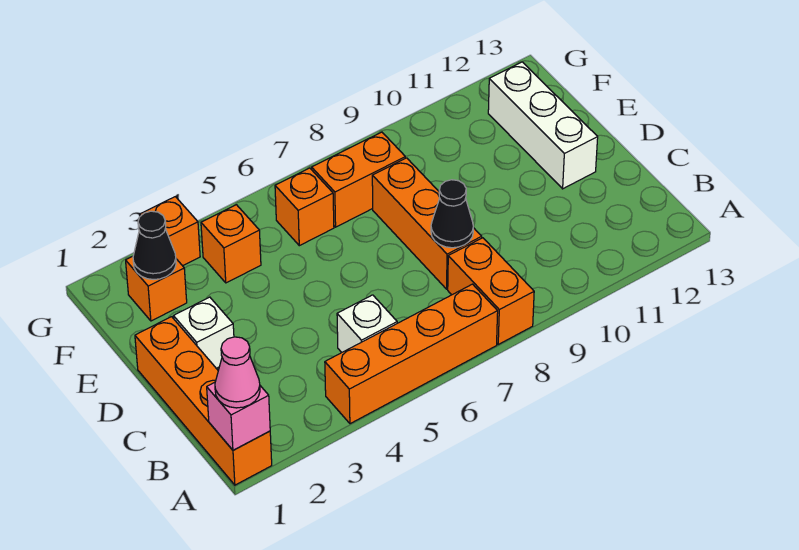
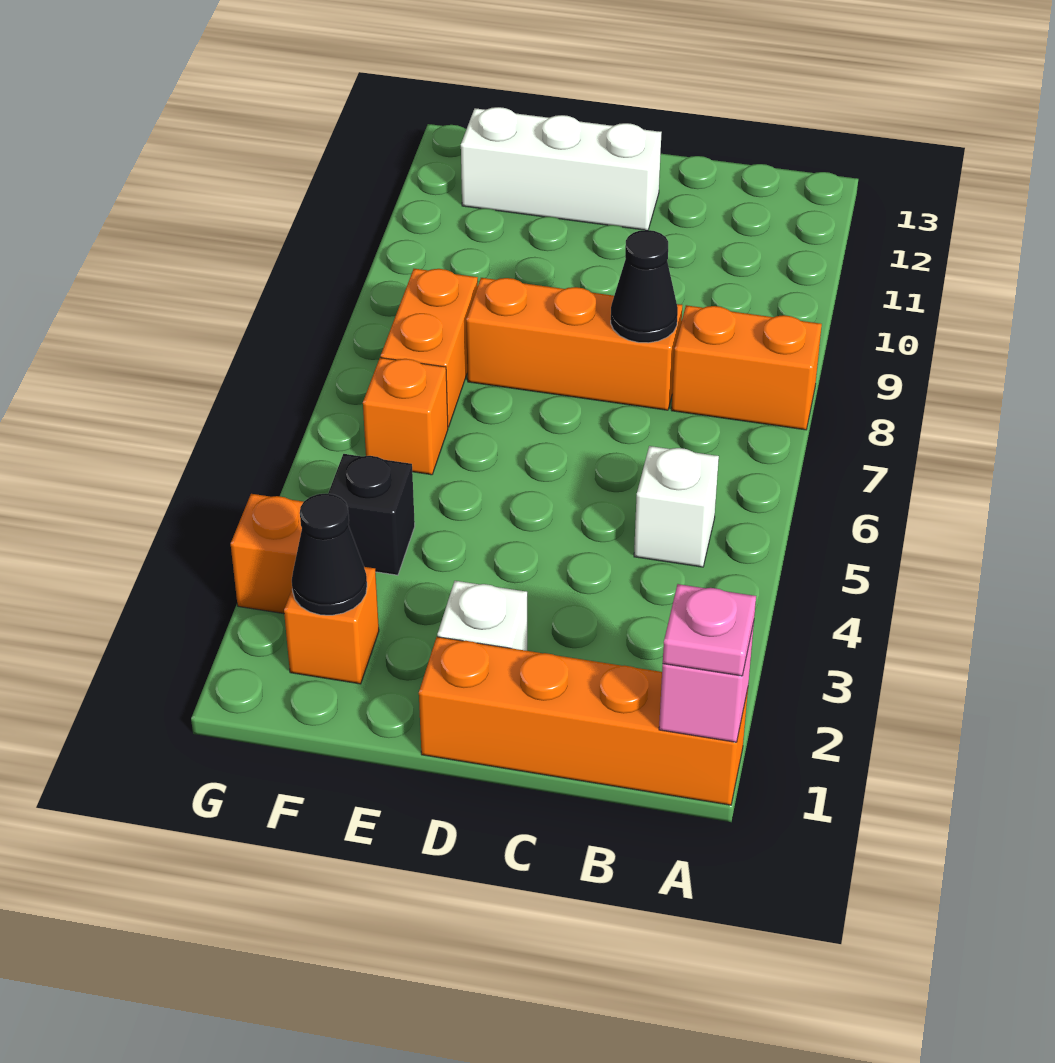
pink cone A1 level 3 -> pink plate A1 level 3
orange brick A4:A7 level 1 -> none
orange brick F4 level 1 -> black brick F4 level 1

